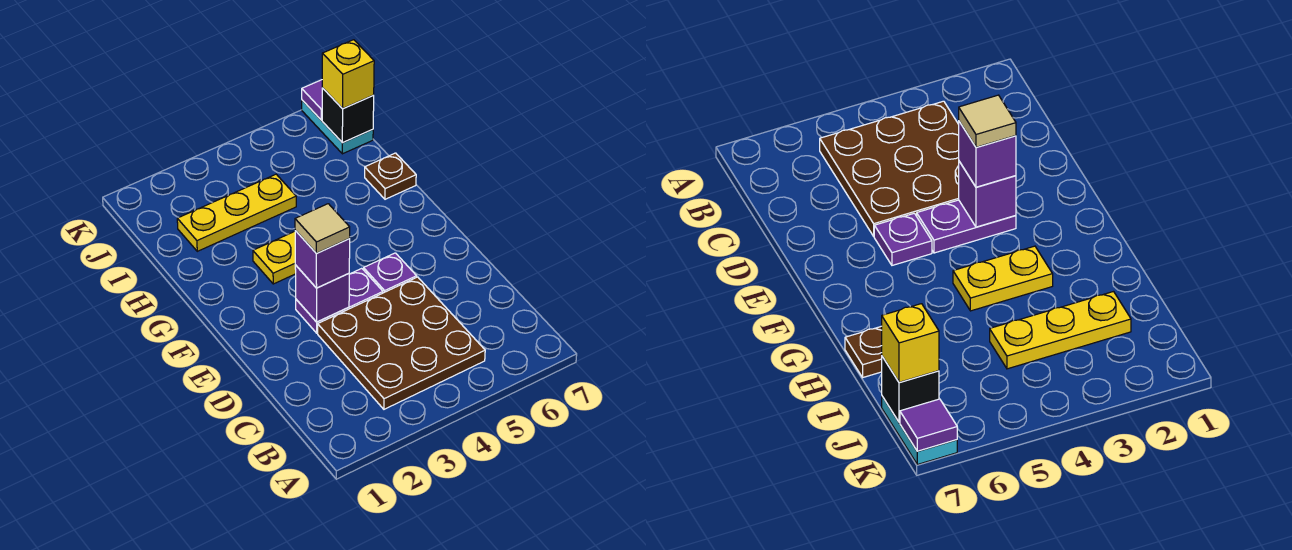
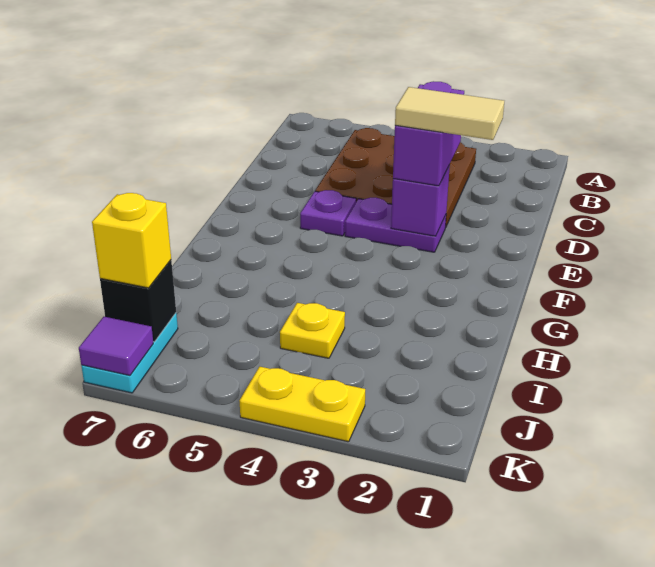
purple brick E3 level 3 -> purple brick D3:E3 level 3
tan tile E3 level 4 -> tan tile E2:E3 level 4
yellow plate G3:G4 level 1 -> yellow plate K3:K4 level 1
brown plate H7 level 1 -> none
yellow plate I2:I4 level 1 -> yellow plate I4 level 1

